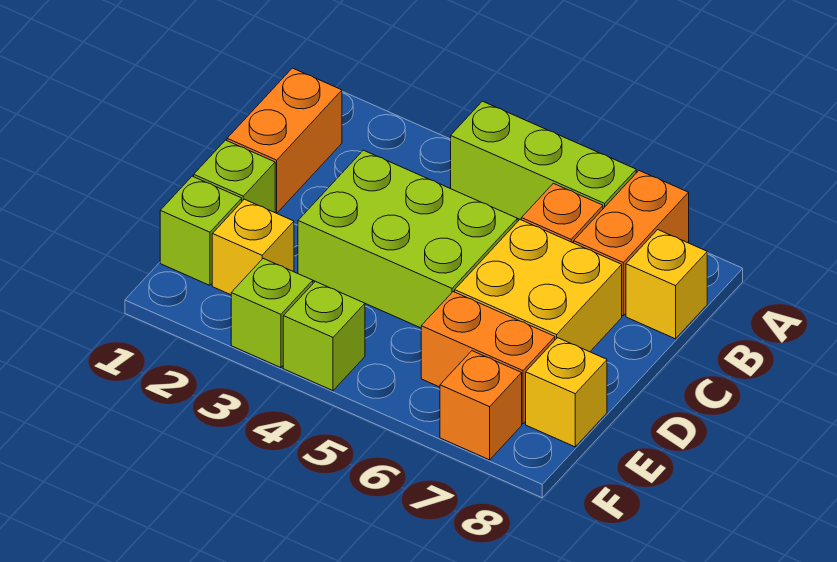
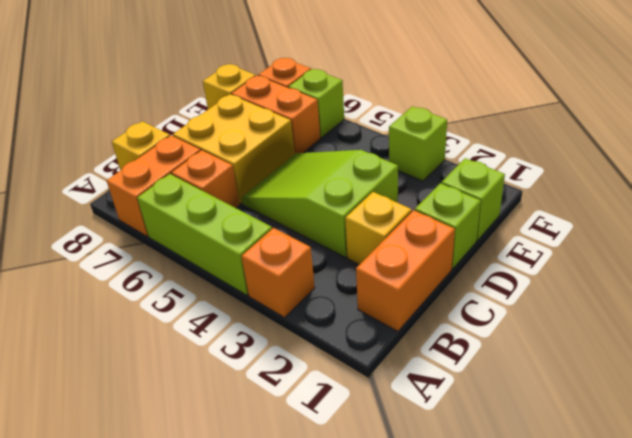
none -> orange brick A3 level 1
lime brick C3:D5 level 1 -> lime slope C3:D5 level 1 top 3
yellow brick E2 level 1 -> yellow brick C2 level 1
lime brick F4 level 1 -> lime brick F6 level 1

